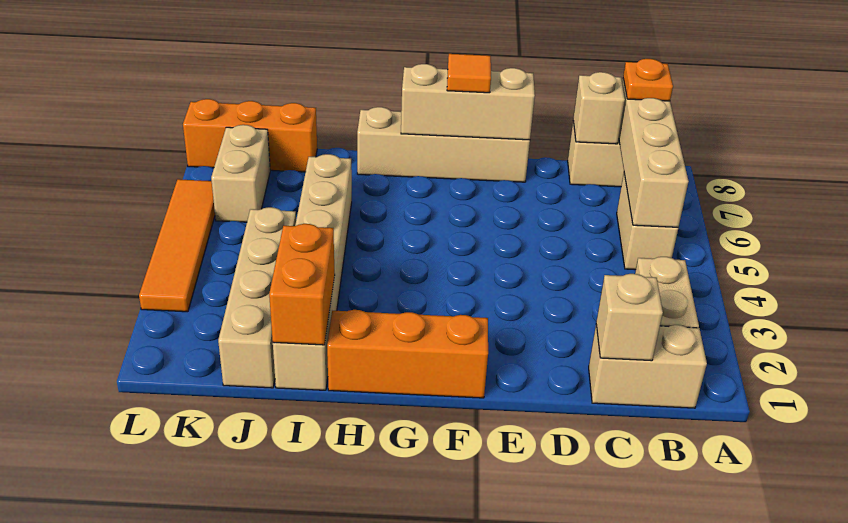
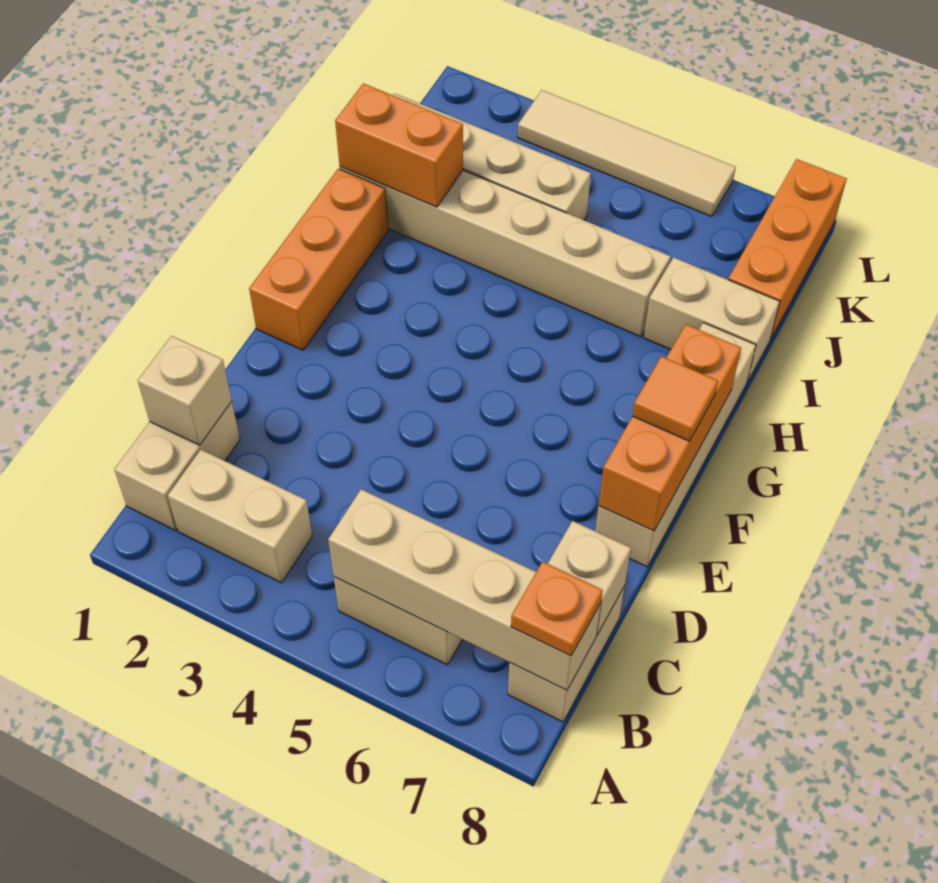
tan brick E8:G8 level 2 -> orange brick E8:G8 level 2
tan brick K6:K7 level 1 -> tan brick I7:I8 level 1
orange tile L3:L6 level 1 -> tan tile L3:L6 level 1

